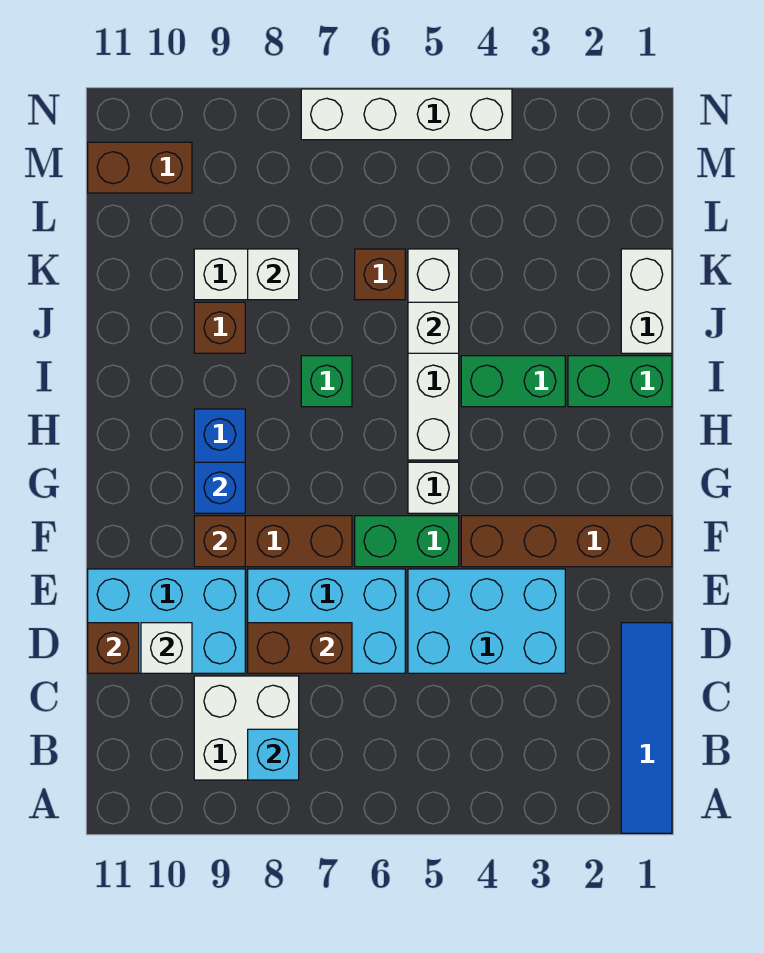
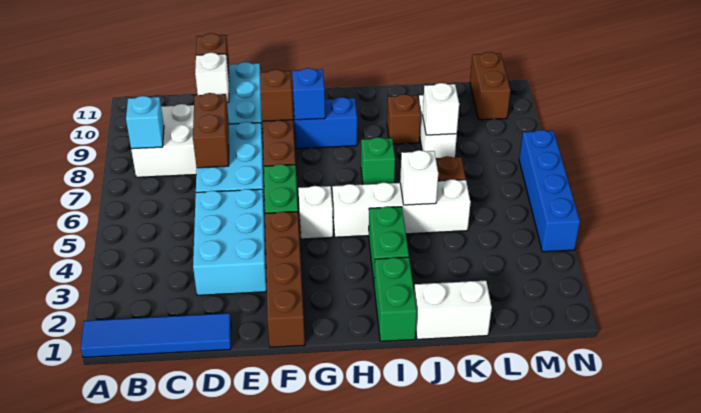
white brick N4:N7 level 1 -> blue brick N4:N7 level 1

